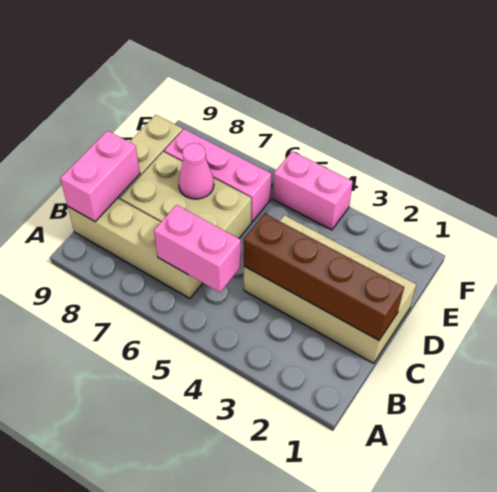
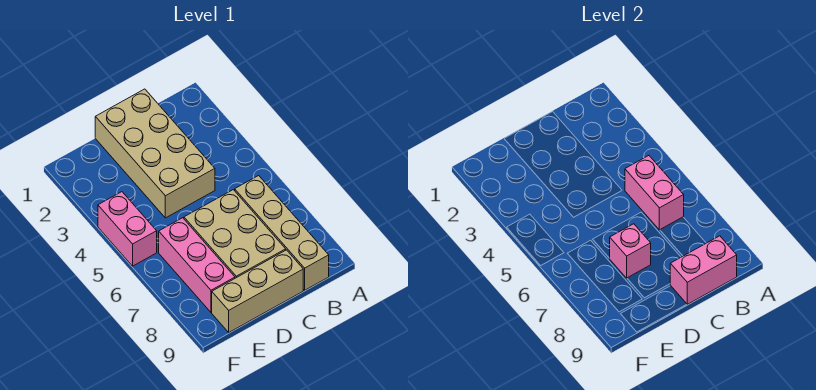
brown brick C1:C4 level 2 -> none
pink cone D7 level 2 -> pink brick D7 level 2

